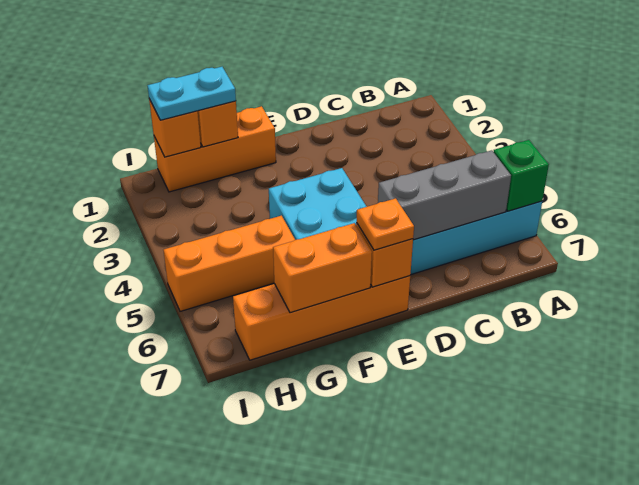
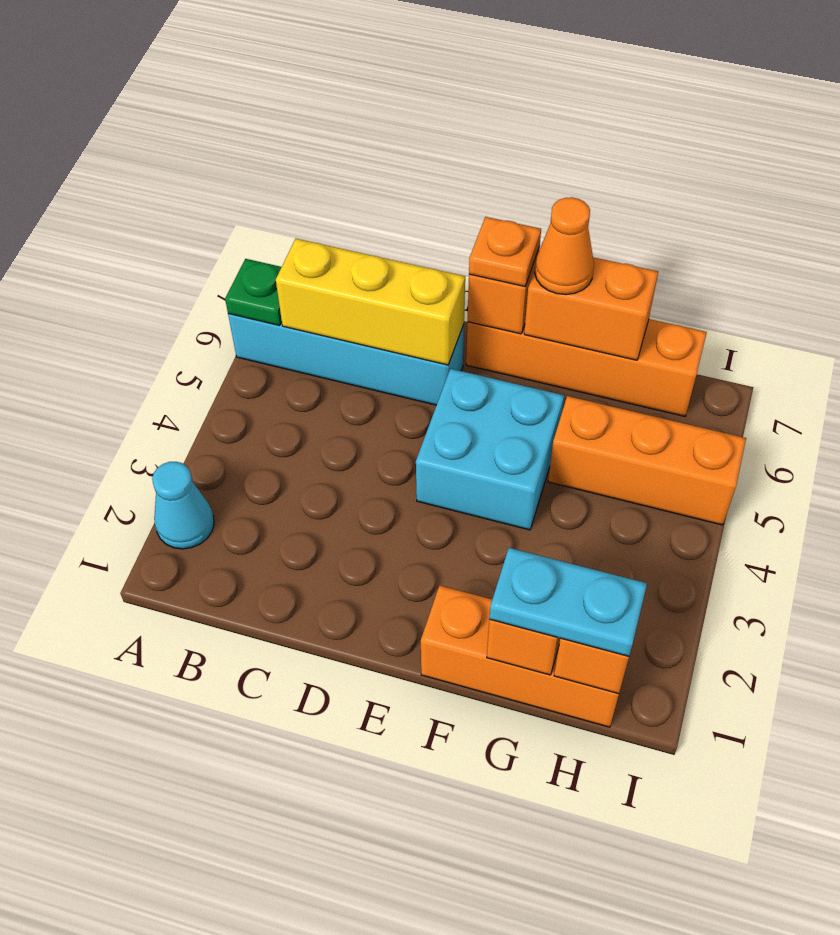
none -> cyan cone A2 level 1
green brick A6 level 2 -> green plate A6 level 2
grey brick B6:D6 level 2 -> yellow brick B6:D6 level 2
none -> orange cone F7 level 3

